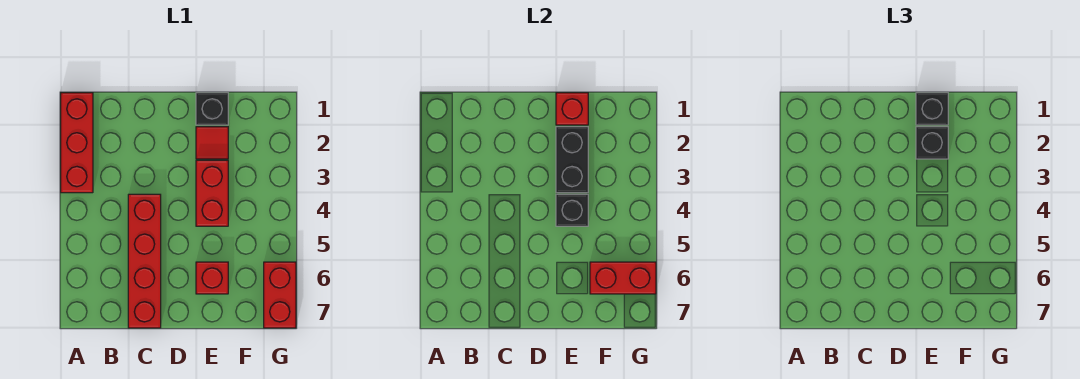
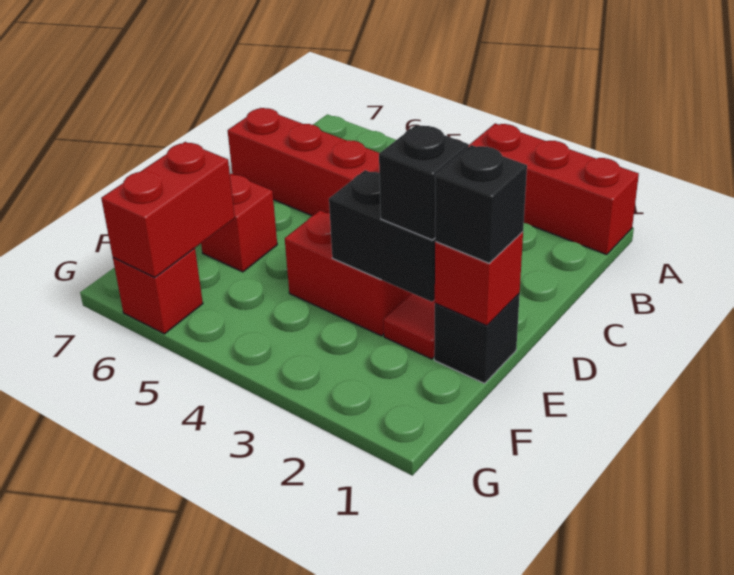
black brick E4 level 2 -> none
red brick G6:G7 level 1 -> red brick G6 level 1

